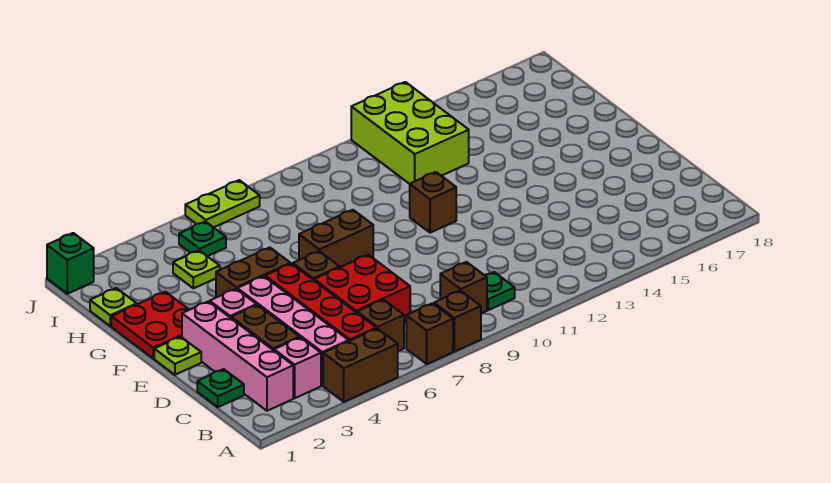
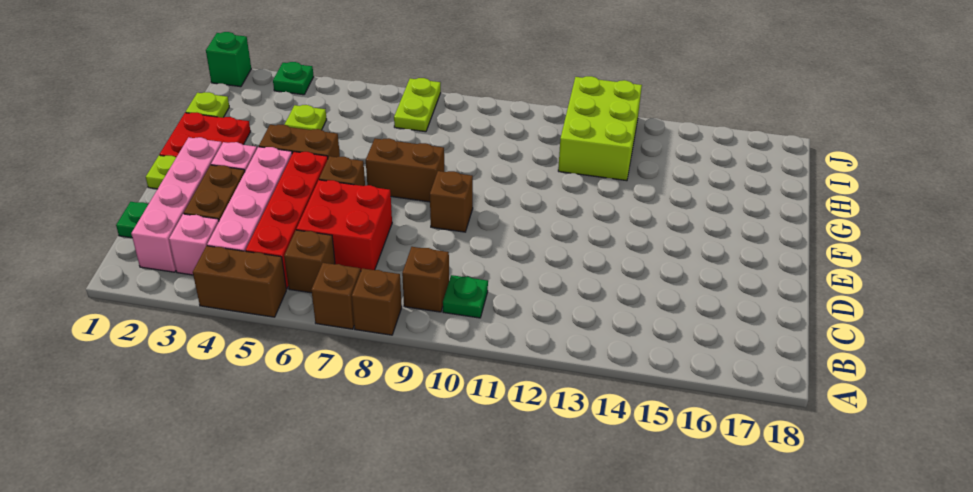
brown brick F11 level 1 -> brown brick E9 level 1
green plate I5 level 1 -> green plate J3 level 1
lime plate J6:J7 level 1 -> lime plate I7:J7 level 1

